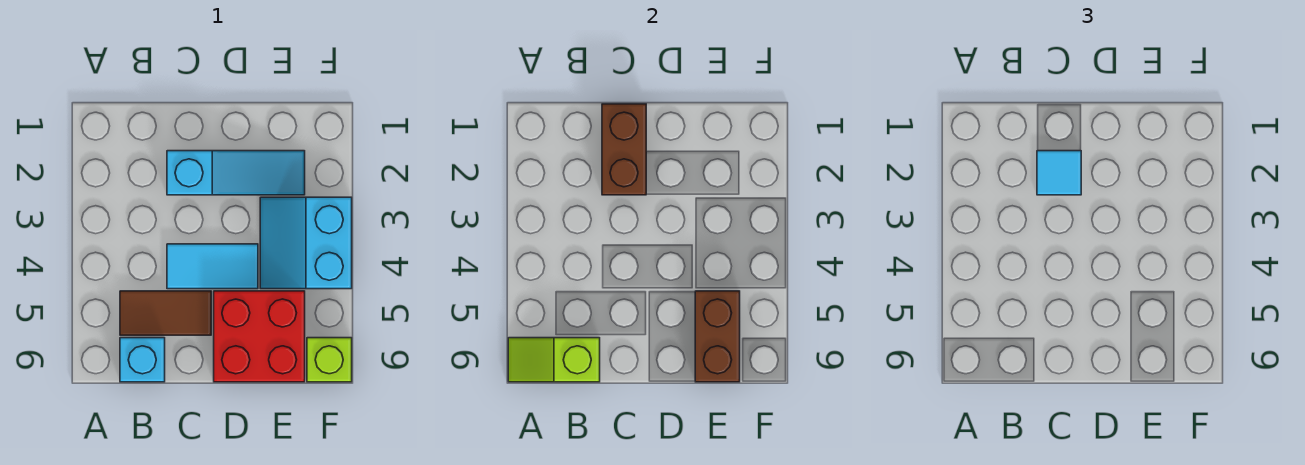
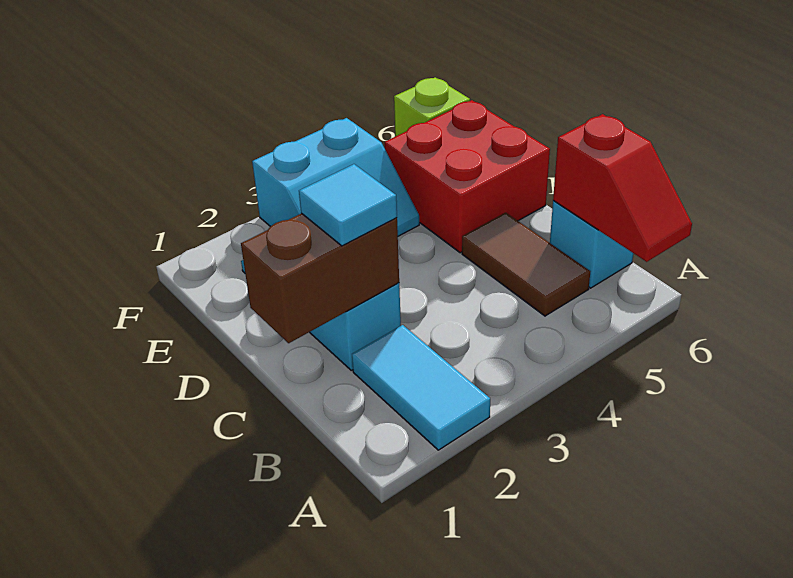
lime slope A6:B6 level 2 top B -> red slope A6:B6 level 2 top B
cyan tile C4:D4 level 1 -> cyan tile A2:B2 level 1
brown brick E5:E6 level 2 -> none

